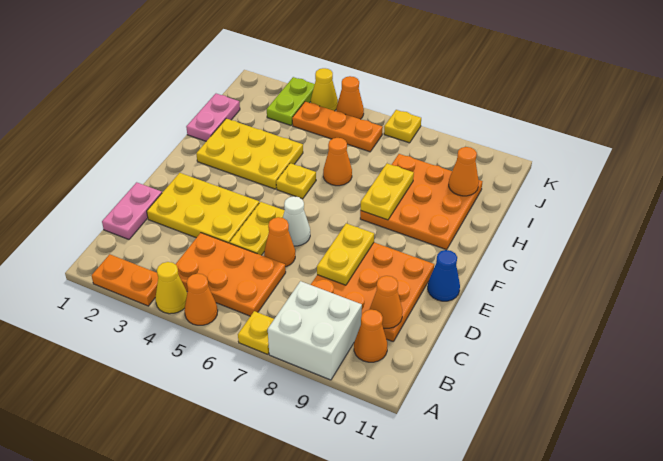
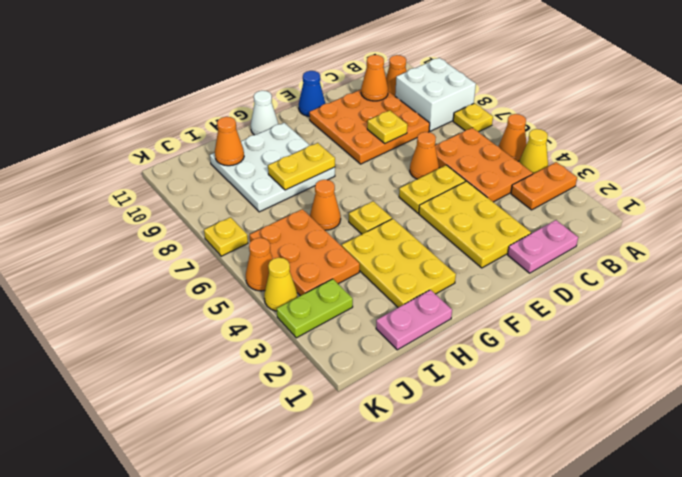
orange plate A2:A3 level 1 -> orange plate A3:B3 level 1
yellow plate D8:E8 level 2 -> yellow plate D8 level 2
white cone E6 level 1 -> white cone G11 level 1
orange plate G8:I10 level 1 -> white plate G8:I10 level 1
orange plate J4:J6 level 1 -> orange plate I4:J6 level 1

